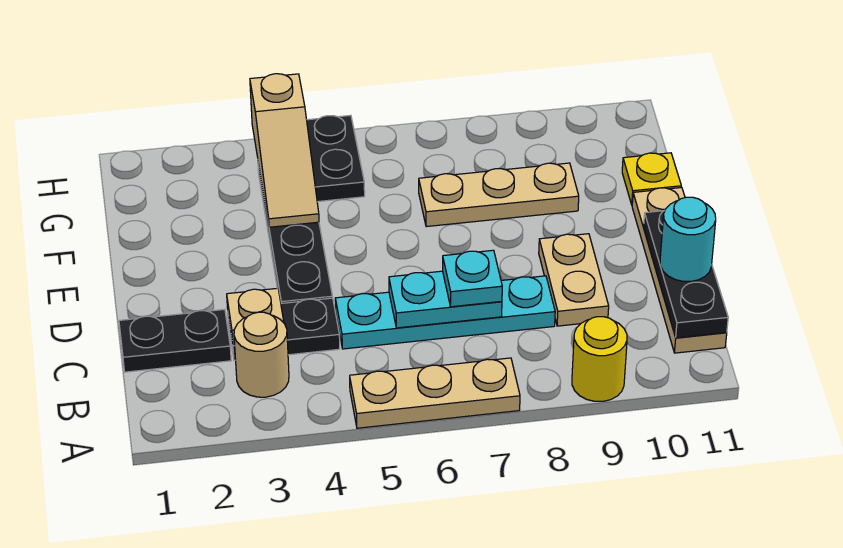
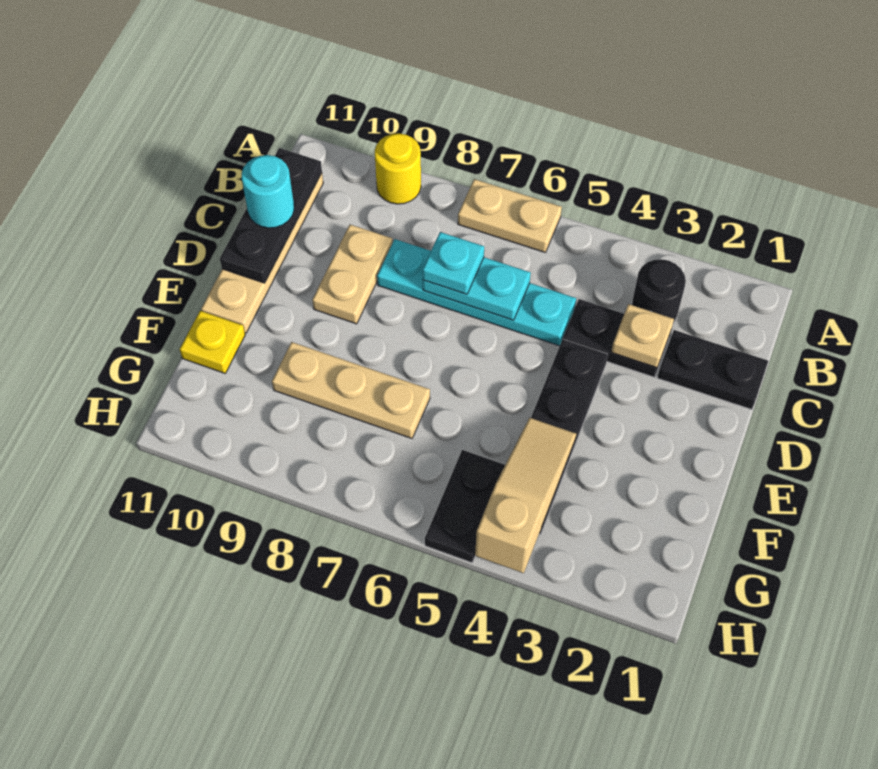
tan plate A5:A7 level 1 -> tan plate A6:A7 level 1
tan round brick B3 level 1 -> black round brick B3 level 1

